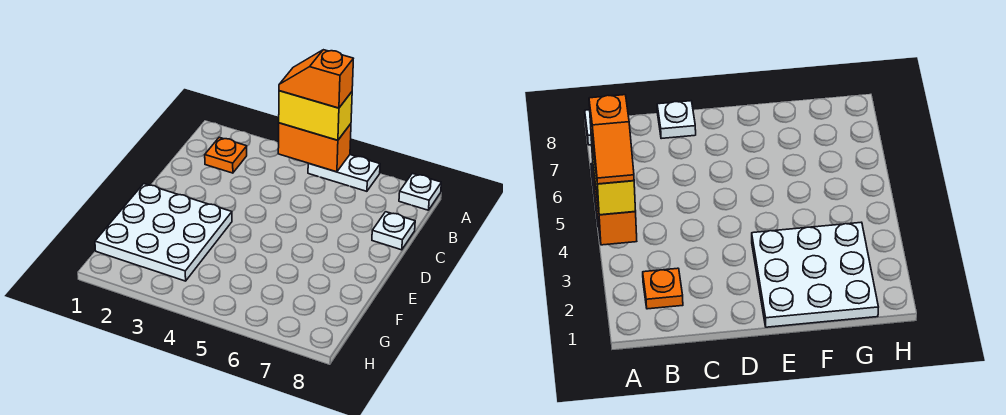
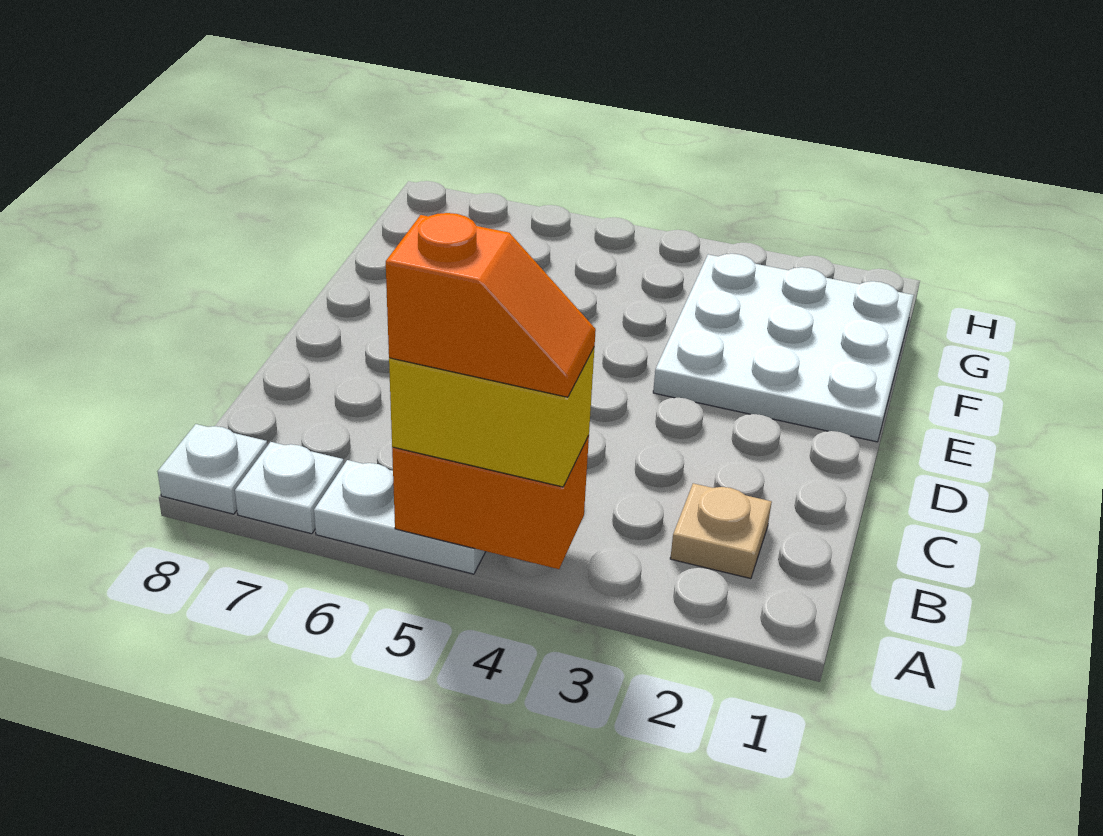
orange plate B2 level 1 -> tan plate B2 level 1
white plate C8 level 1 -> white plate A7 level 1

